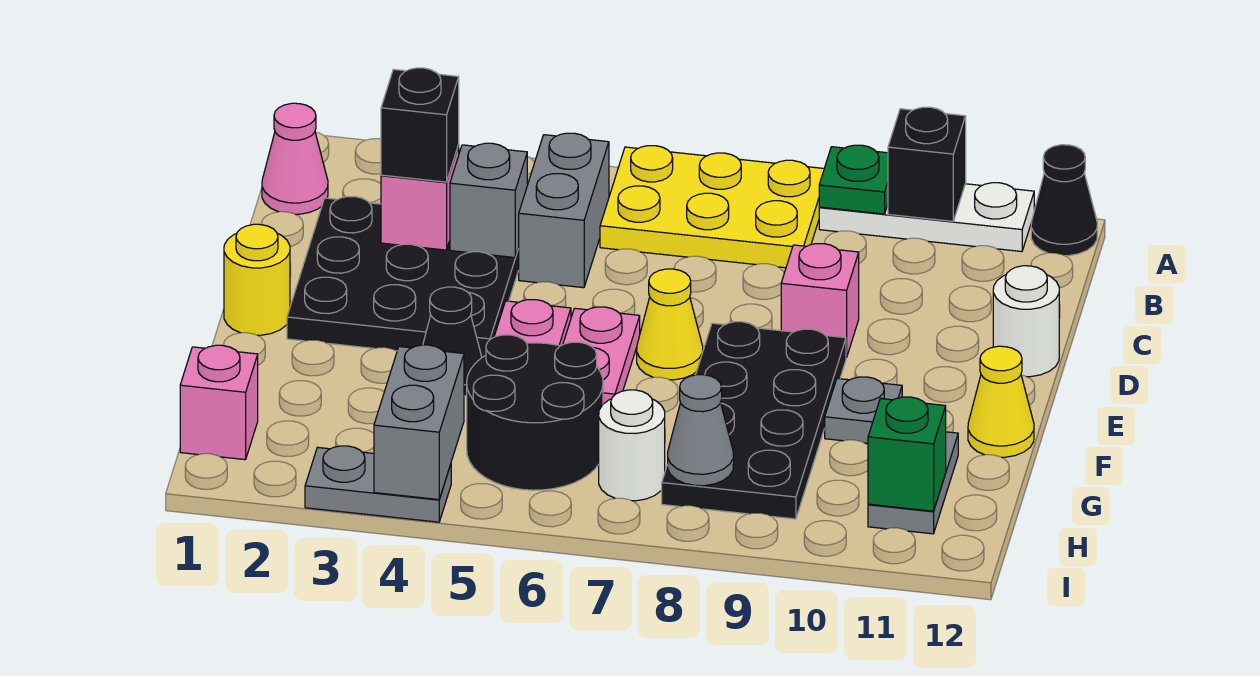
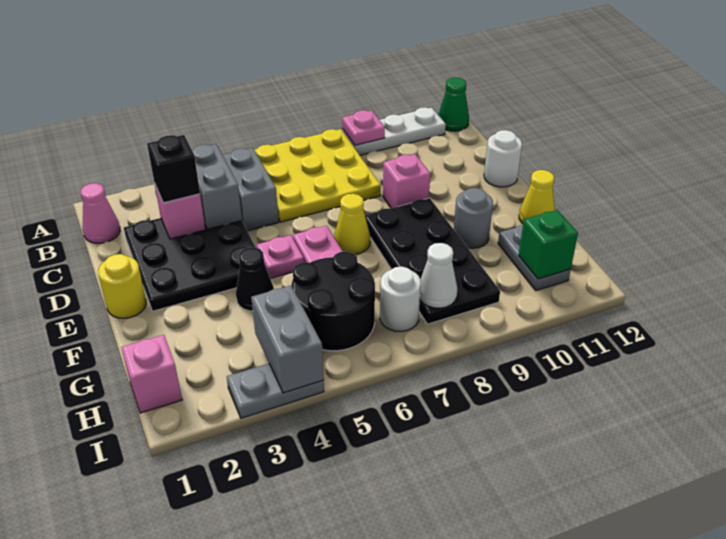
yellow plate A6:B8 level 1 -> yellow plate A6:C8 level 1
green plate A9 level 2 -> pink plate A9 level 2
black brick A10 level 2 -> none
black cone A12 level 1 -> green cone A12 level 1
grey brick C4 level 2 -> grey brick B4:C4 level 2
grey plate F10 level 1 -> grey round brick F10 level 1
grey cone H8 level 2 -> white cone H8 level 2

